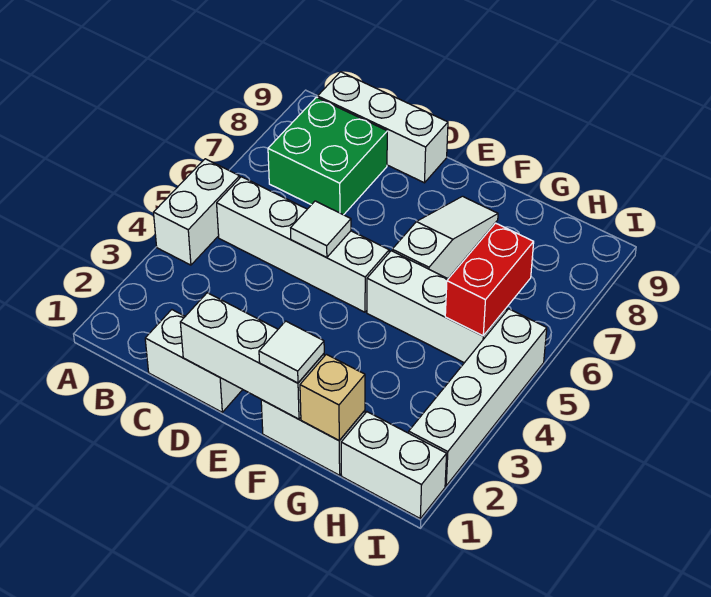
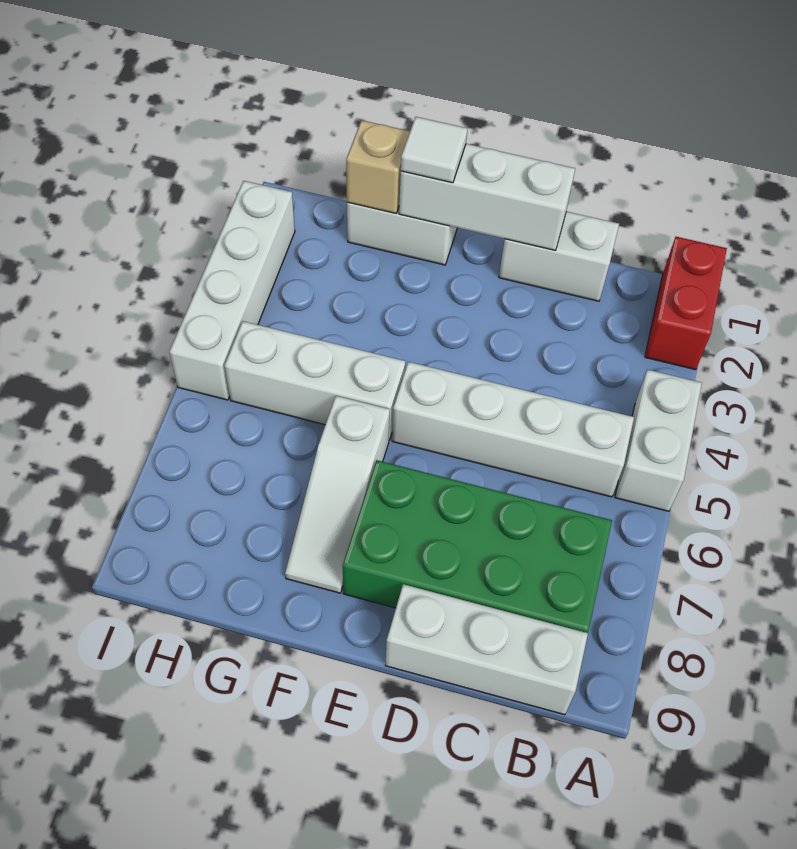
green brick B7:C8 level 1 -> green brick B7:E8 level 1
white tile D5 level 2 -> none
white brick H1:I1 level 1 -> none
red brick H5:H6 level 2 -> red brick A1:A2 level 1

